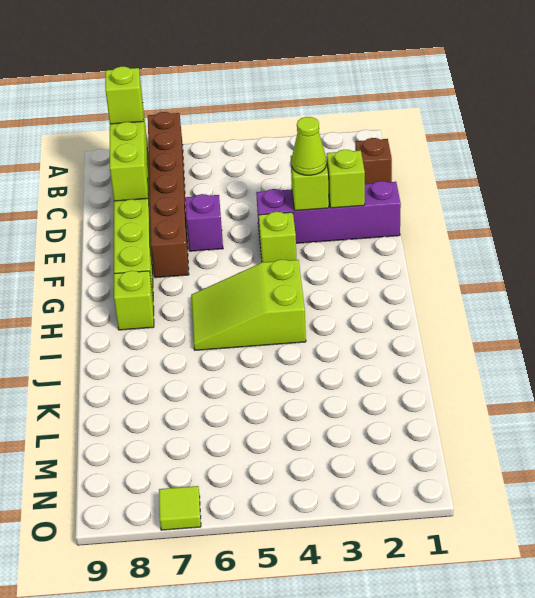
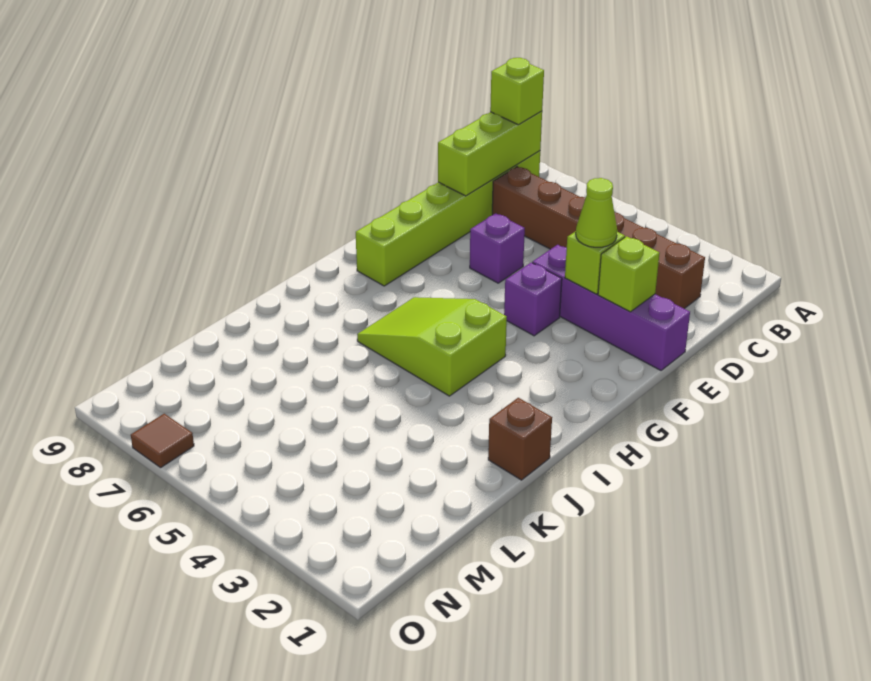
brown brick A7:F7 level 1 -> brown brick C2:C7 level 1
brown brick C1 level 1 -> brown brick J1 level 1
lime brick F4 level 1 -> purple brick F4 level 1
lime brick H8 level 1 -> none
lime tile O7 level 1 -> brown tile O7 level 1

